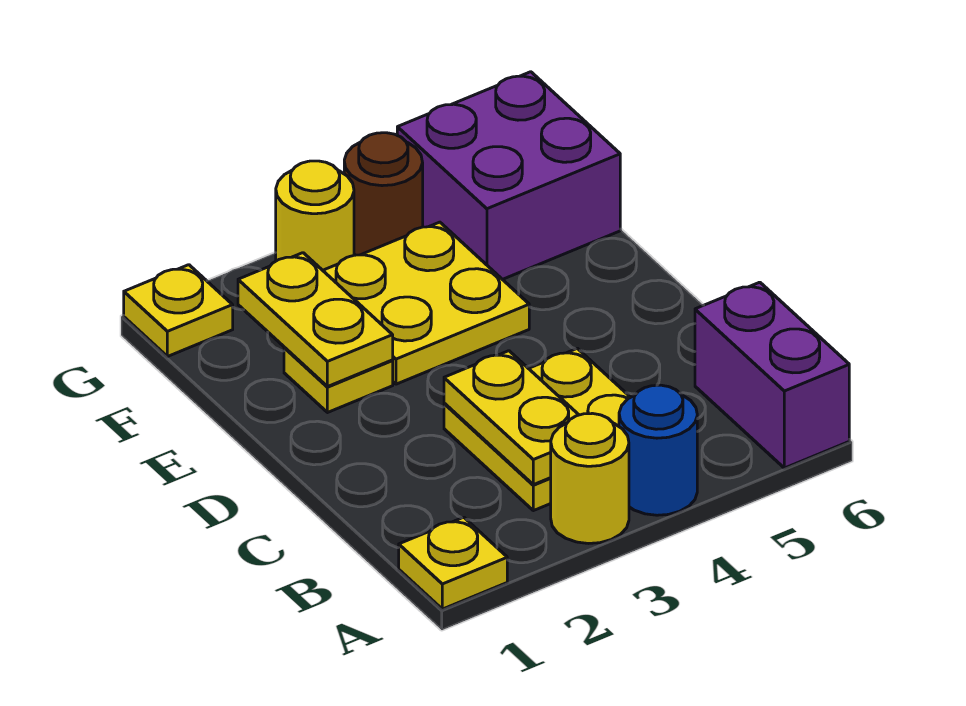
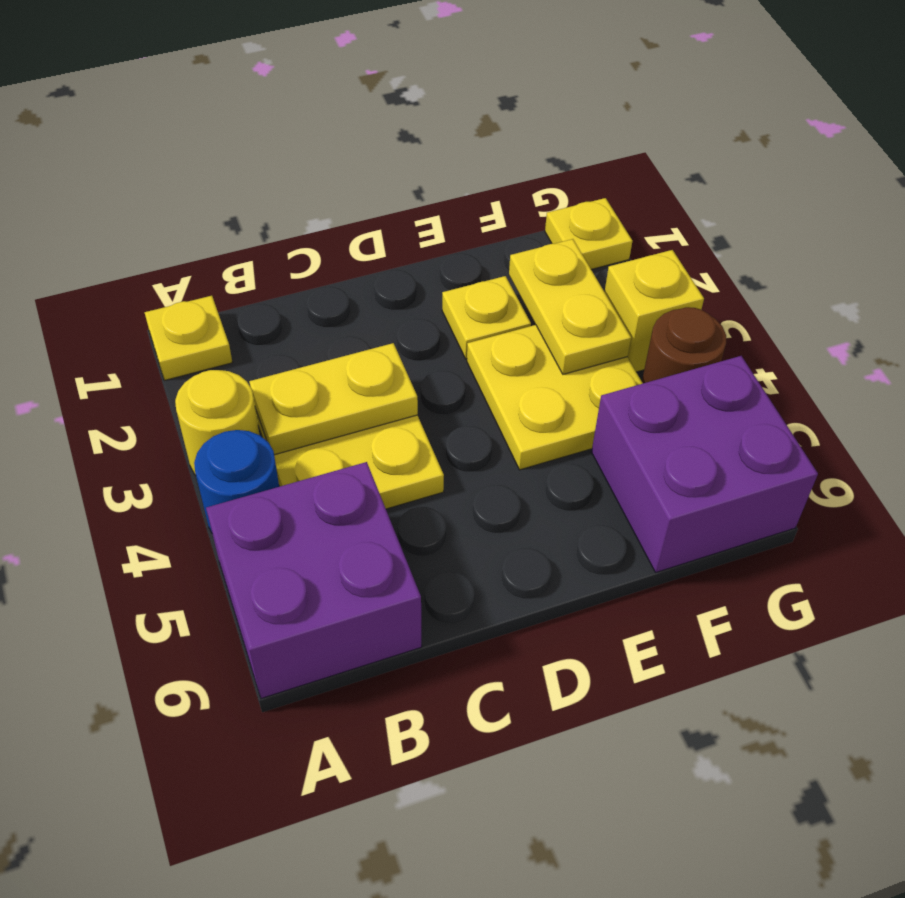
purple brick A6:B6 level 1 -> purple brick A5:B6 level 1
yellow plate E2:F2 level 2 -> yellow plate F2:F3 level 2
yellow round brick G3 level 1 -> yellow brick G3 level 1

